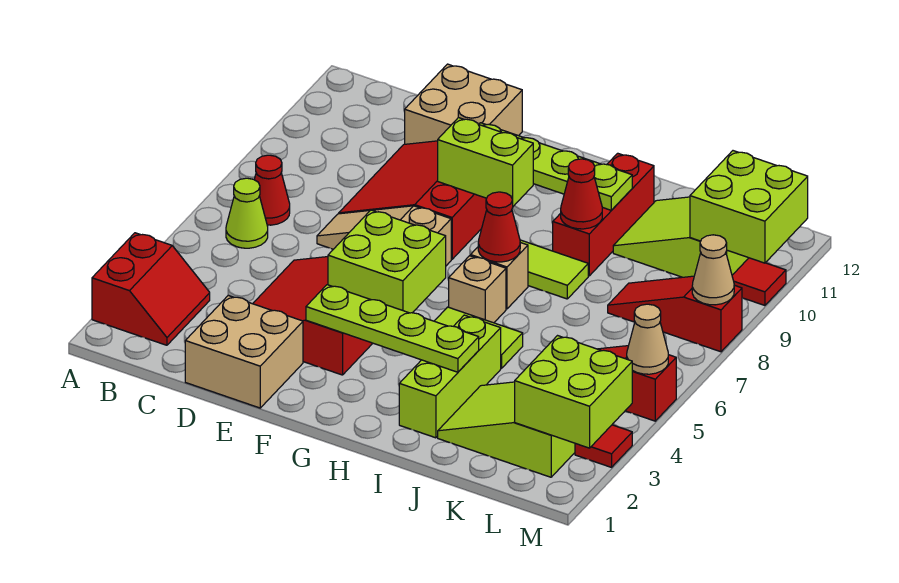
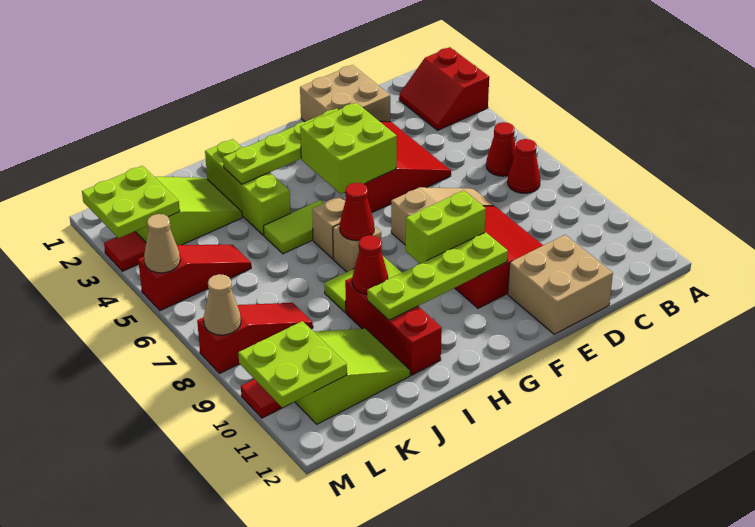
lime cone B6 level 1 -> red cone B6 level 1
lime brick L2:M3 level 2 -> lime plate L2:M3 level 2
lime brick L10:M11 level 2 -> lime plate L10:M11 level 2

